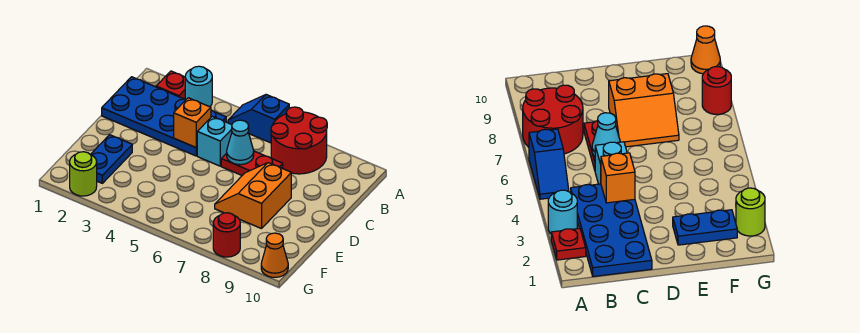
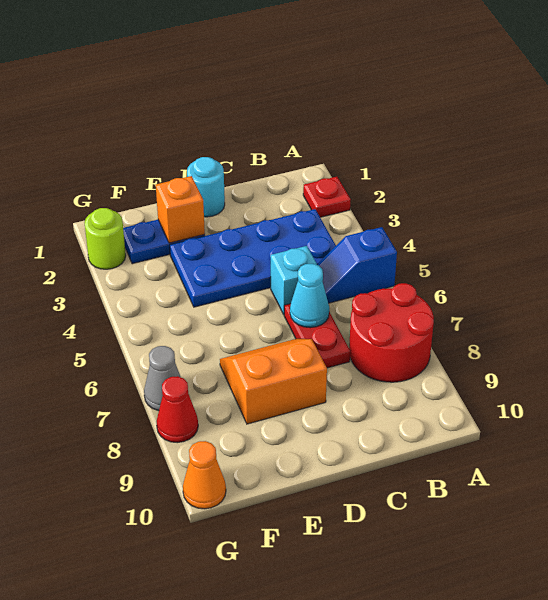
cyan round brick A3 level 1 -> cyan round brick D1 level 1
blue slope A5:A6 level 1 top 6 -> blue slope A5:B5 level 1 top A
blue plate B1:C4 level 1 -> blue plate B3:E4 level 1
orange brick C4 level 2 -> orange brick E2 level 2
none -> grey cone G7 level 1
red round brick G8 level 1 -> red cone G8 level 1

